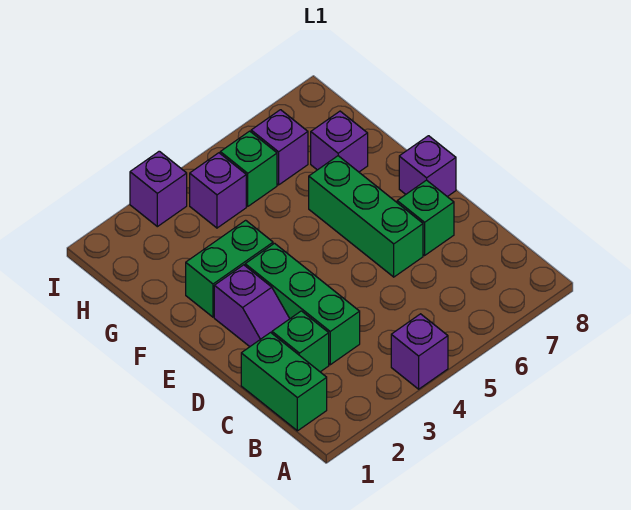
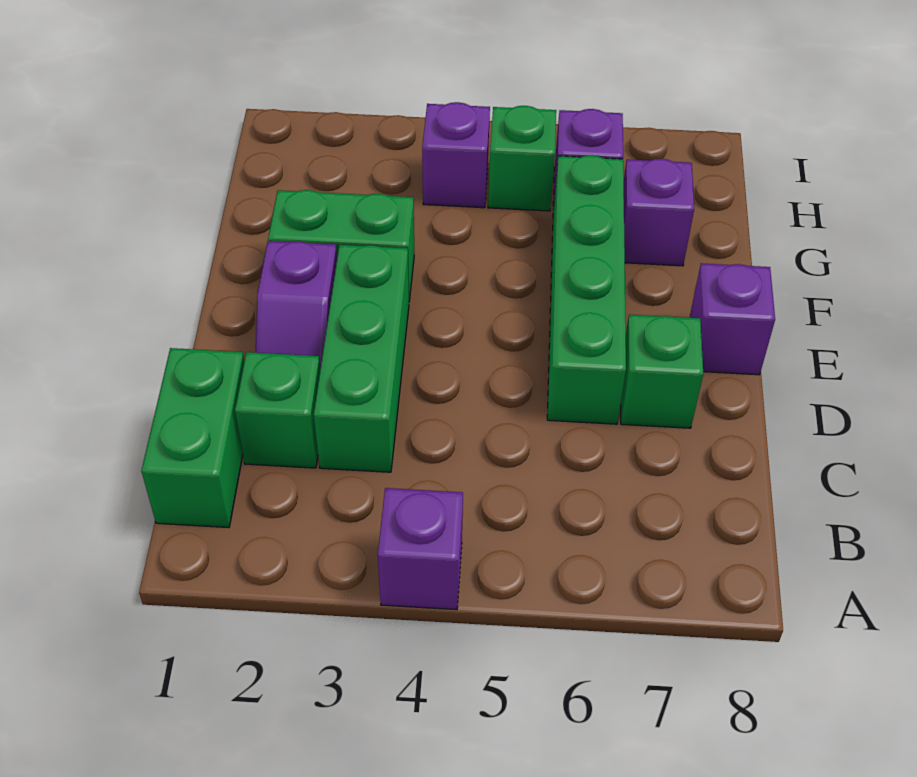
green brick D6:F6 level 1 -> green brick D6:G6 level 1
purple brick I3 level 1 -> none

